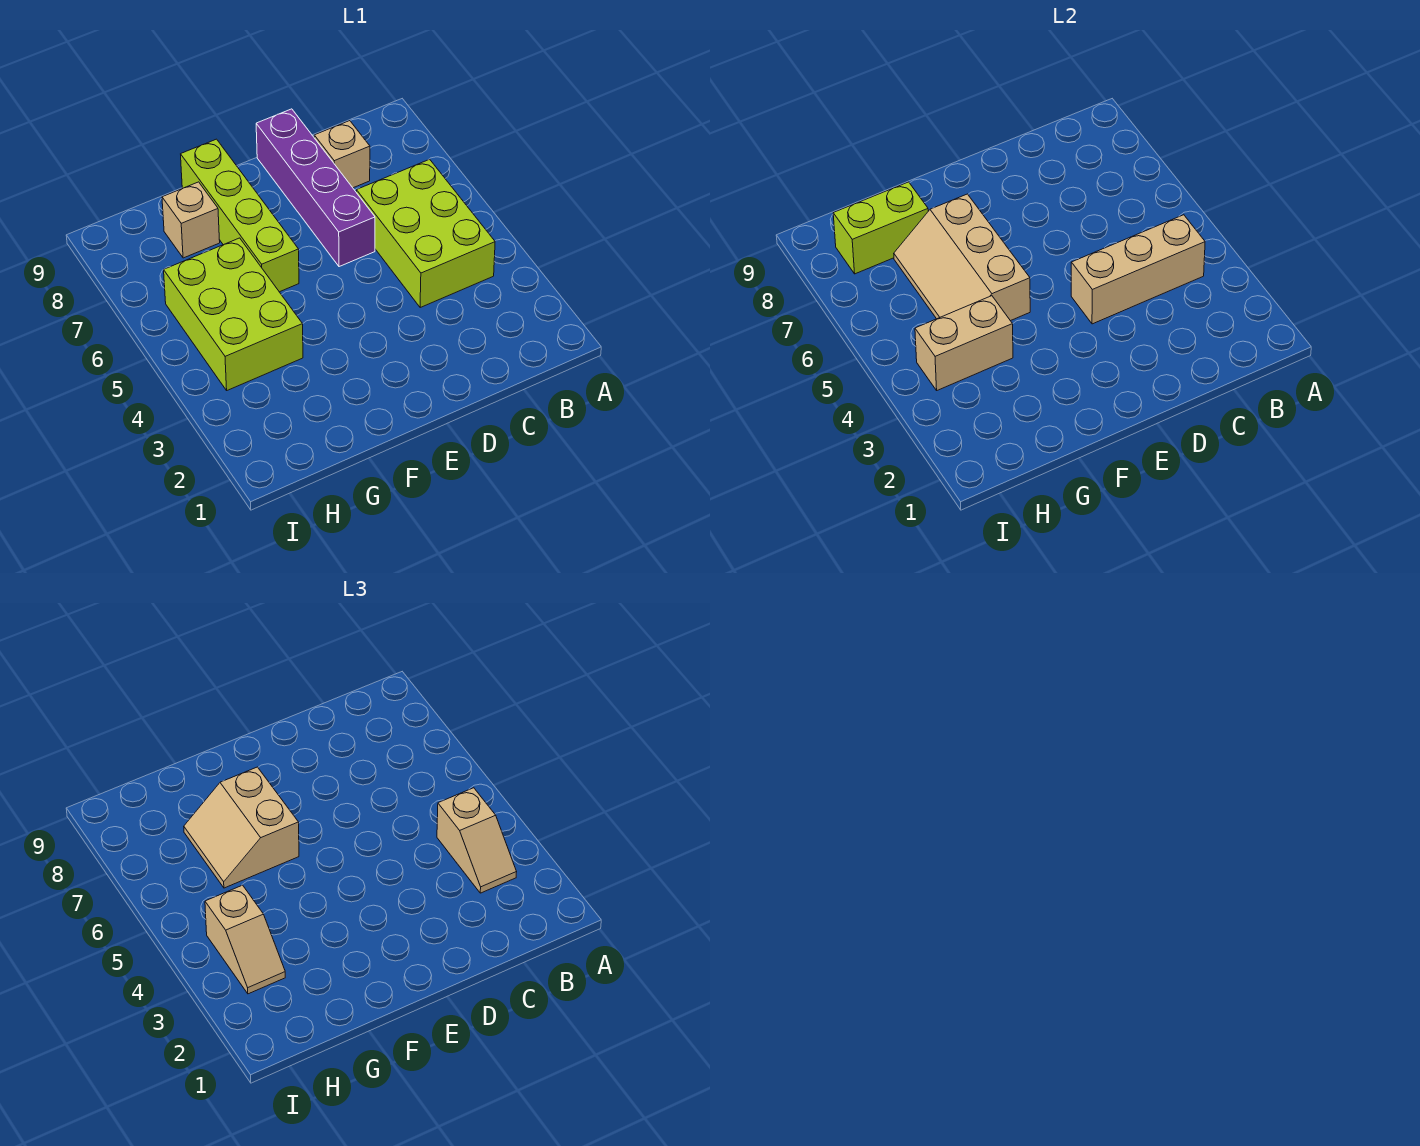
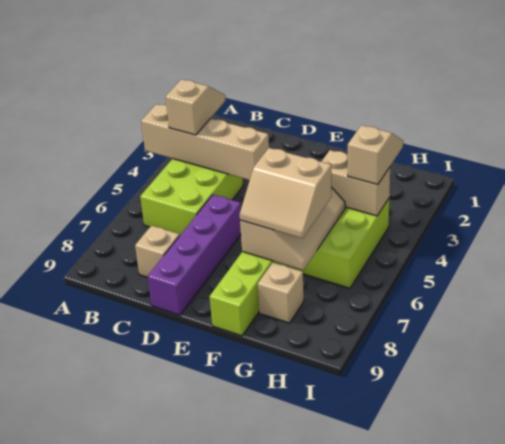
tan brick B4:D4 level 2 -> tan brick A4:D4 level 2
tan slope F6:G7 level 3 top F -> tan slope F6:G7 level 3 top 6
lime brick G8:H8 level 2 -> none

